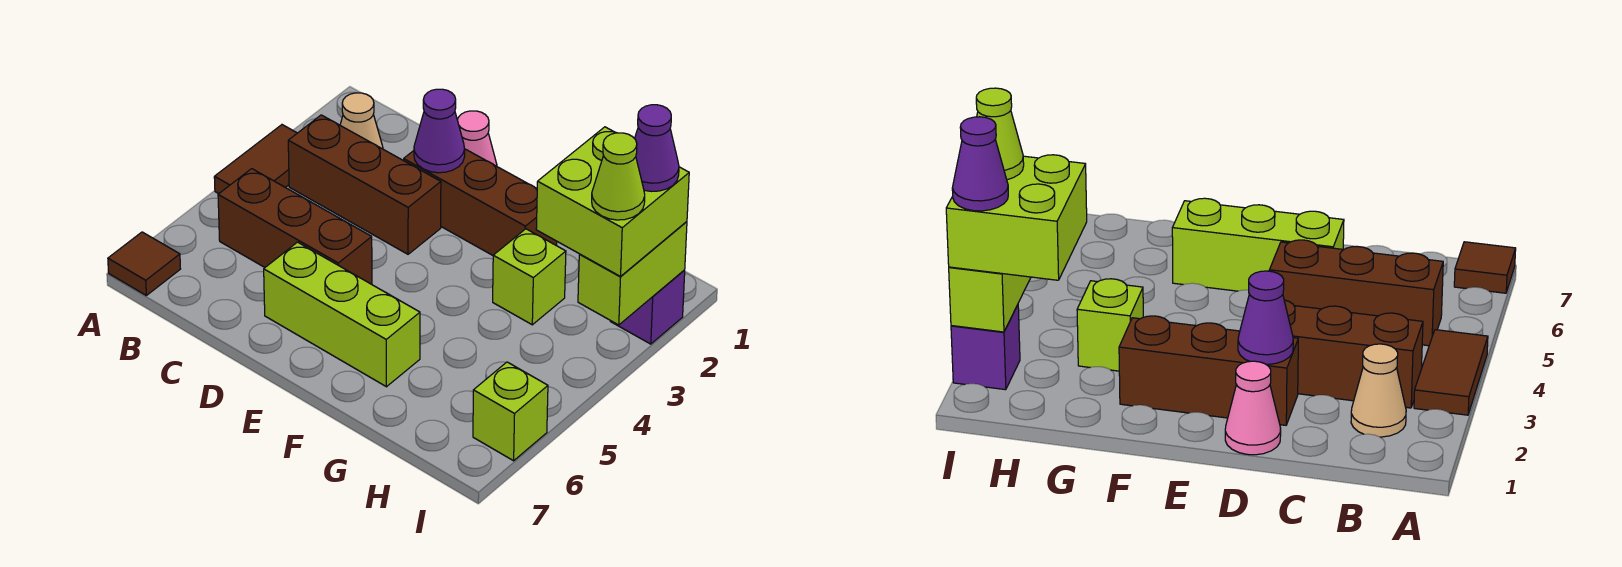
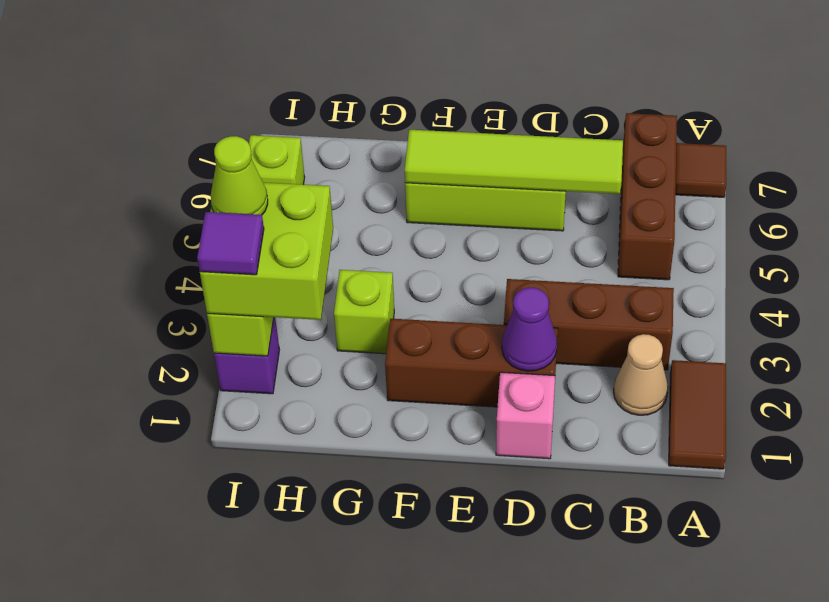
brown tile A3:A4 level 1 -> brown tile A1:A2 level 1
brown brick B5:D5 level 1 -> brown brick B5:B7 level 1
none -> lime tile C6:F6 level 2
pink cone D1 level 1 -> pink brick D1 level 1
purple cone I2 level 4 -> purple tile I2 level 4

